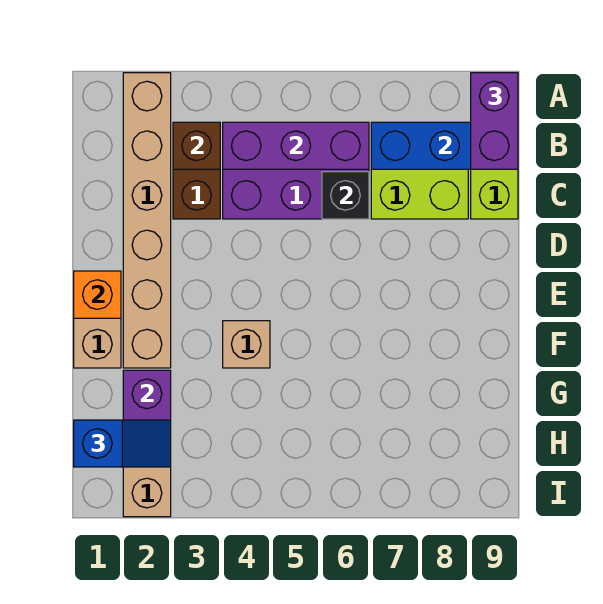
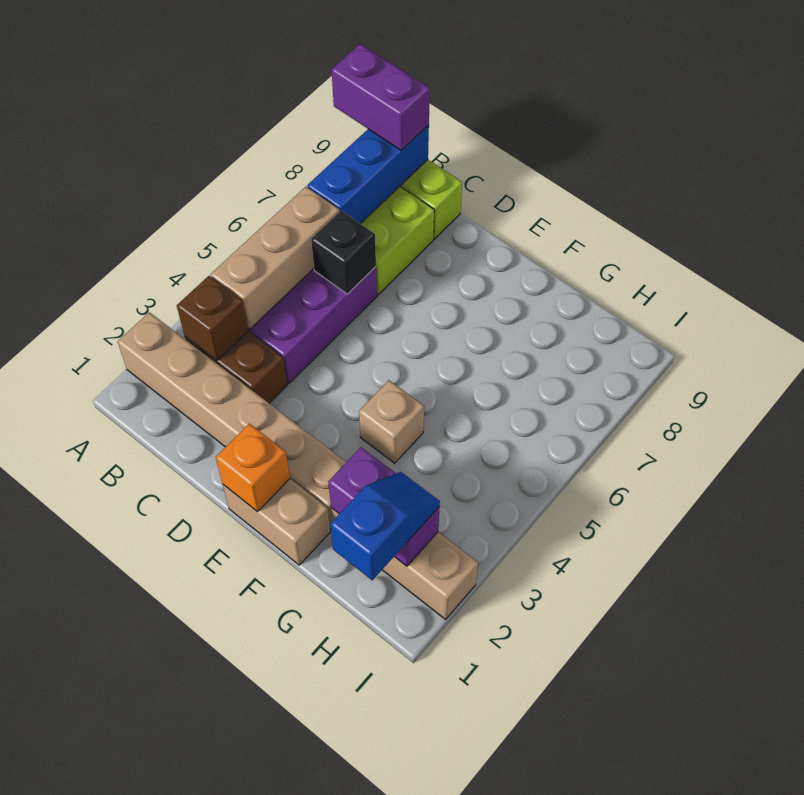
purple brick B4:B6 level 2 -> tan brick B4:B6 level 2

